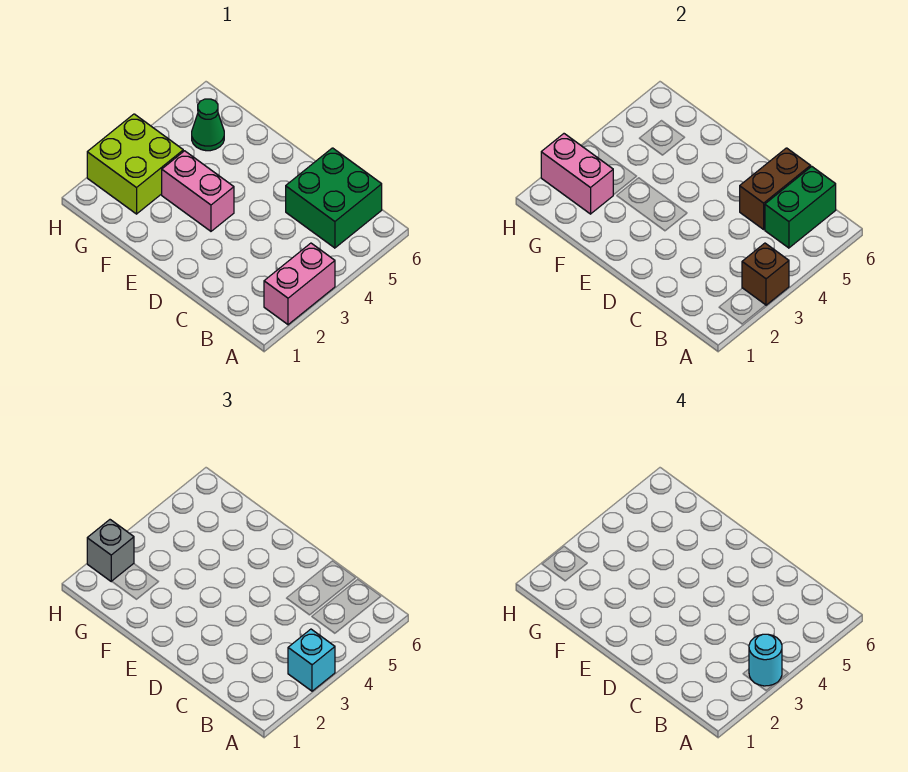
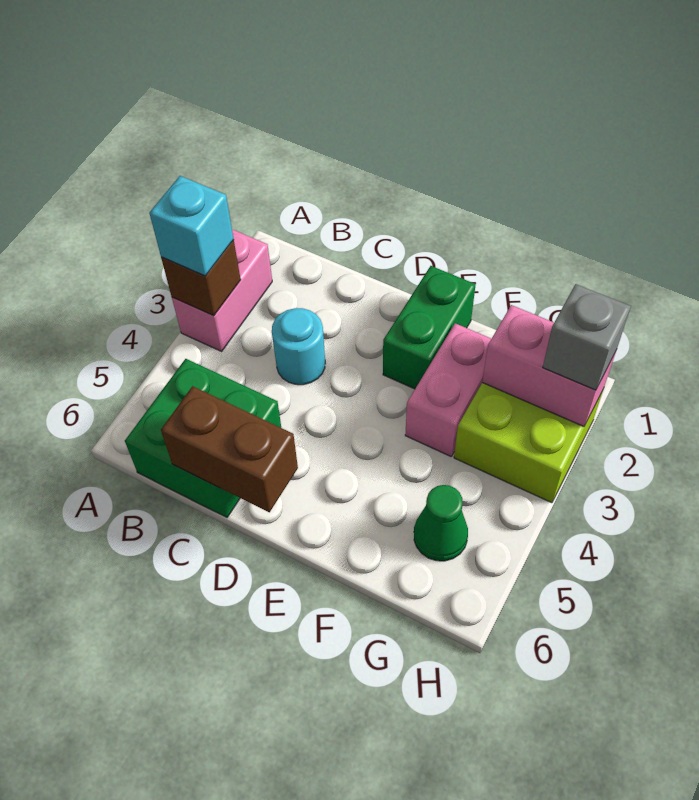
cyan round brick A3 level 4 -> cyan round brick C3 level 1
green brick B5:B6 level 2 -> green brick E1:E2 level 1
brown brick C5:C6 level 2 -> brown brick C6:D6 level 2
pink brick E3:F3 level 1 -> pink brick F2:F3 level 1

